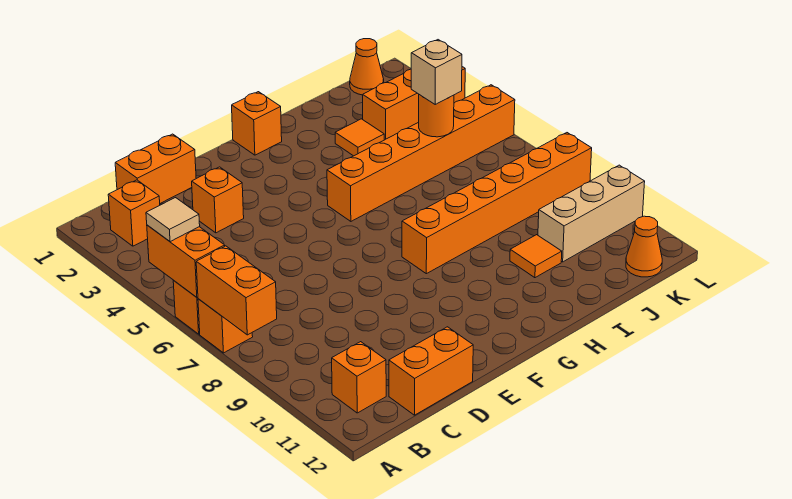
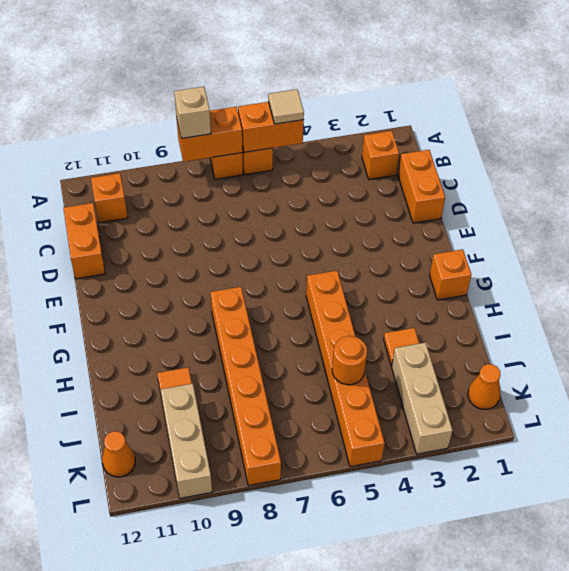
orange brick D3 level 1 -> none
orange brick J3:L3 level 1 -> tan brick J3:L3 level 1
tan brick J5 level 3 -> tan brick A8 level 3

